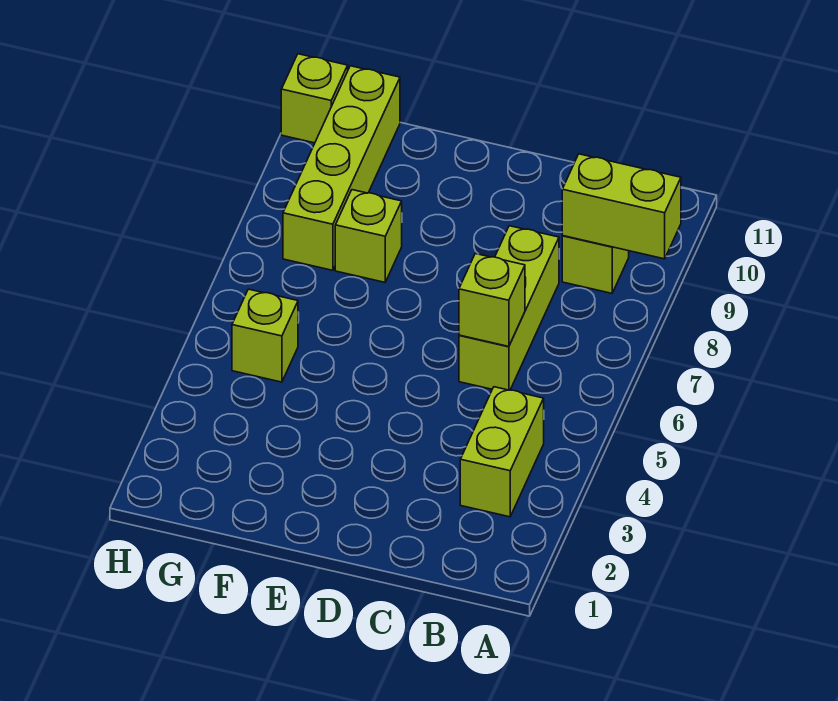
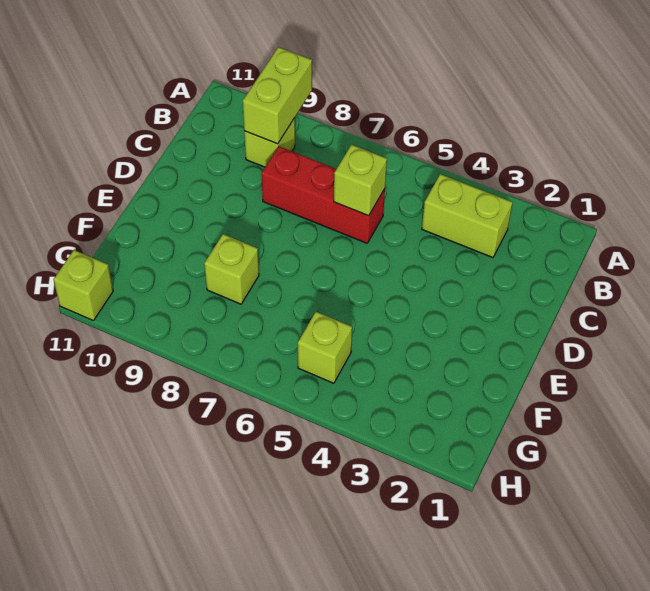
lime brick C6:C8 level 1 -> red brick C6:C8 level 1
lime brick G8:G11 level 1 -> none

